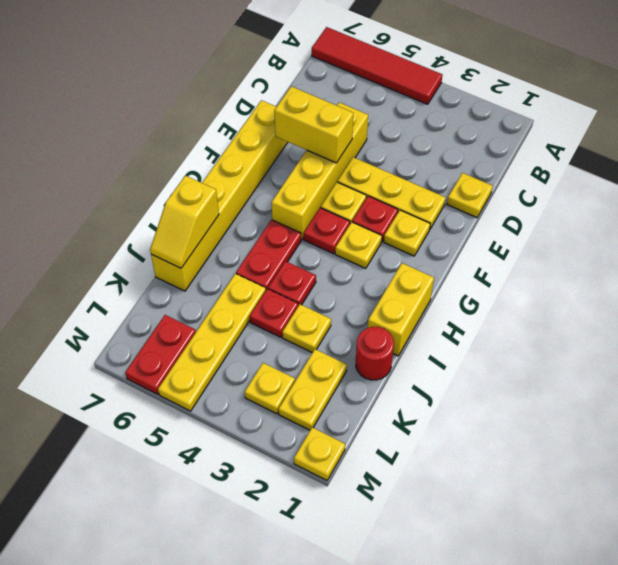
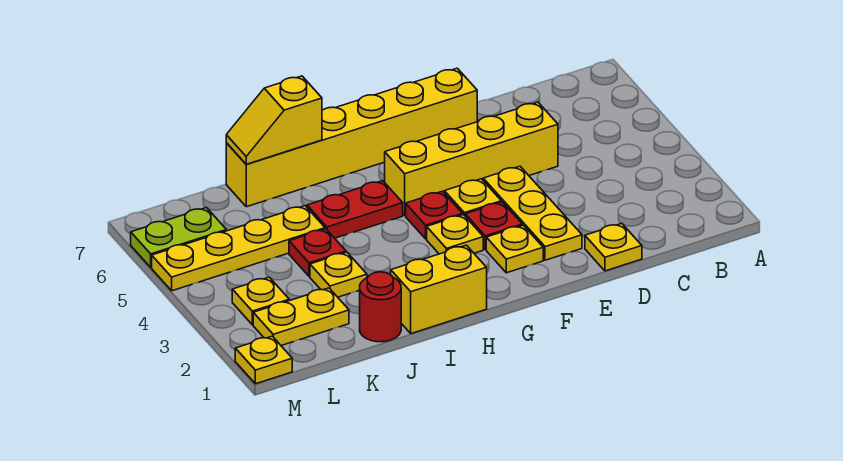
red tile A4:A7 level 1 -> none
yellow brick E5:E6 level 2 -> none
red plate I4 level 1 -> none
red plate L6:M6 level 1 -> lime plate L6:M6 level 1

